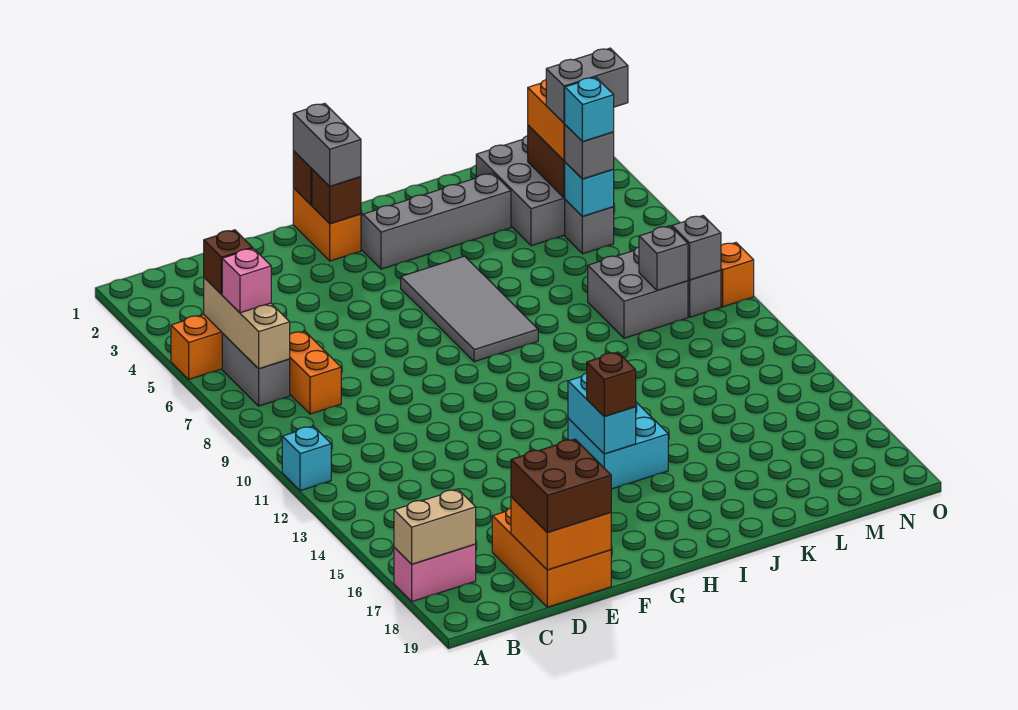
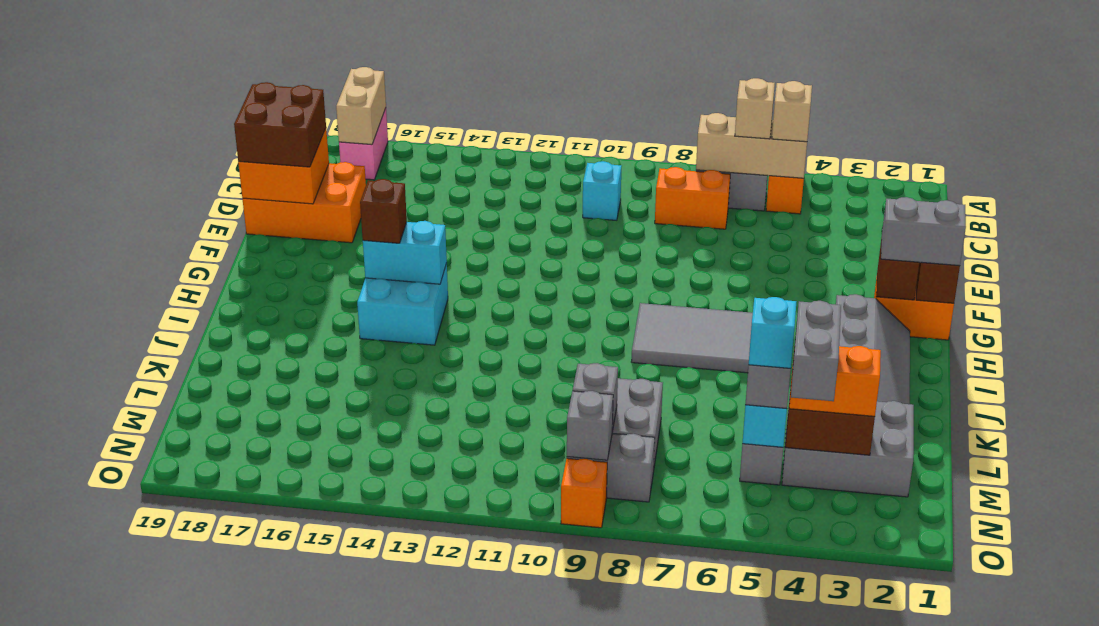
cyan brick A11 level 1 -> cyan brick C10 level 1
brown brick B5 level 3 -> tan brick B5 level 3
pink brick B6 level 3 -> tan brick B6 level 3

